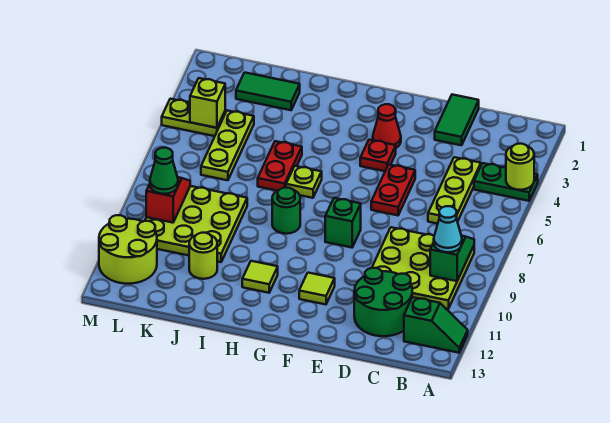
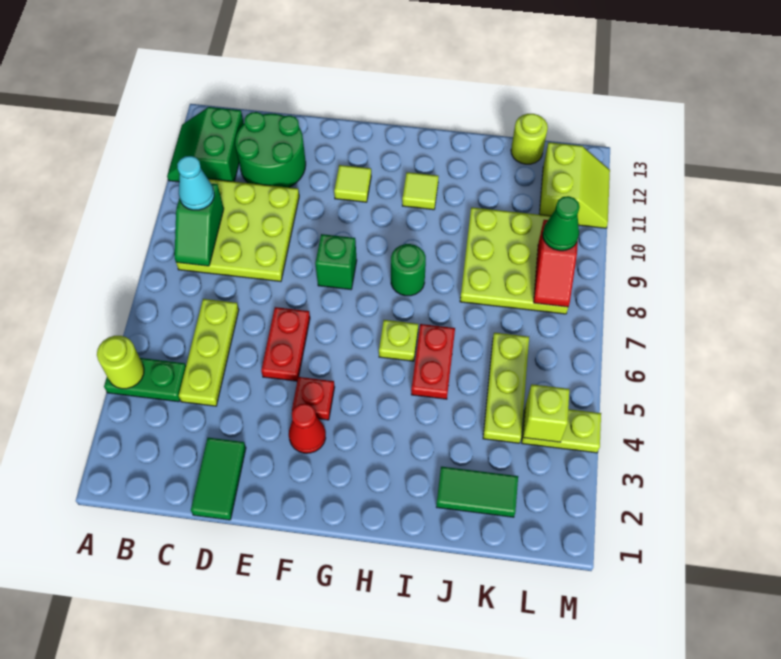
green slope A12:B12 level 1 top B -> green slope A11:B12 level 1 top B
lime round brick J11 level 1 -> lime round brick K13 level 1
lime round brick L11:M12 level 1 -> lime slope L11:M12 level 1 top L

